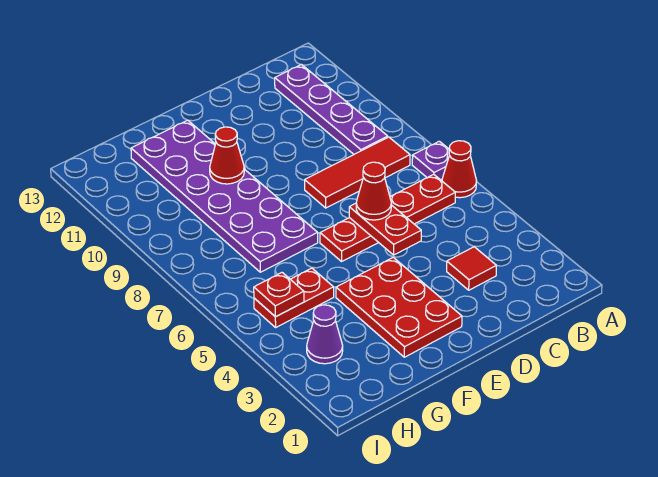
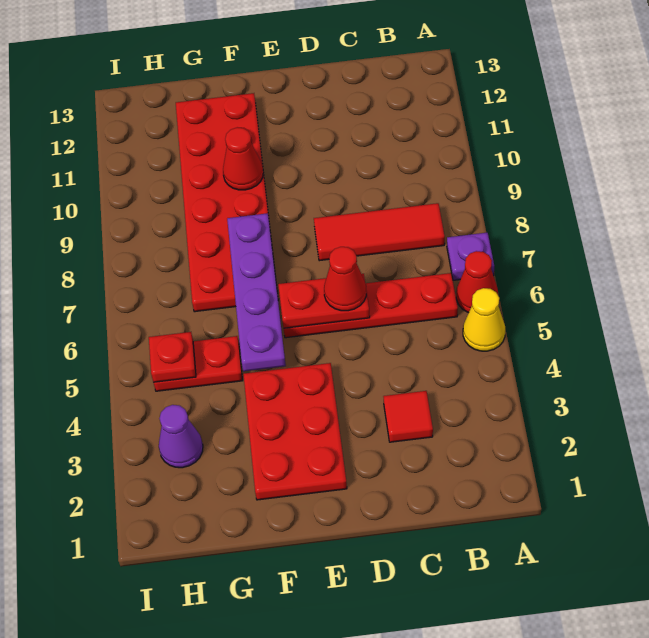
none -> yellow cone A5 level 1
purple plate B9:B12 level 1 -> purple plate F5:F8 level 2
red plate D5:D6 level 2 -> red plate D6:E6 level 2
purple plate F7:G12 level 1 -> red plate F7:G12 level 1

